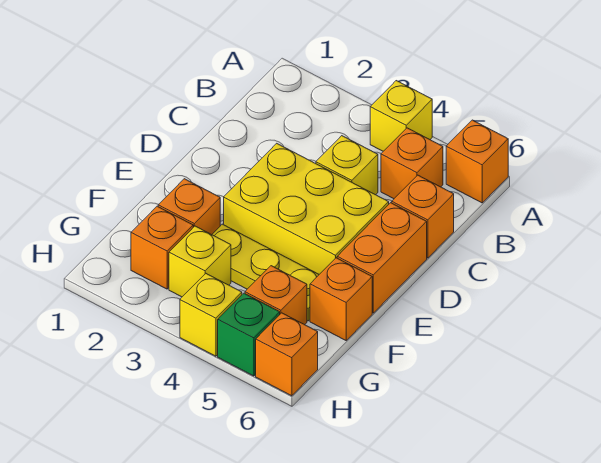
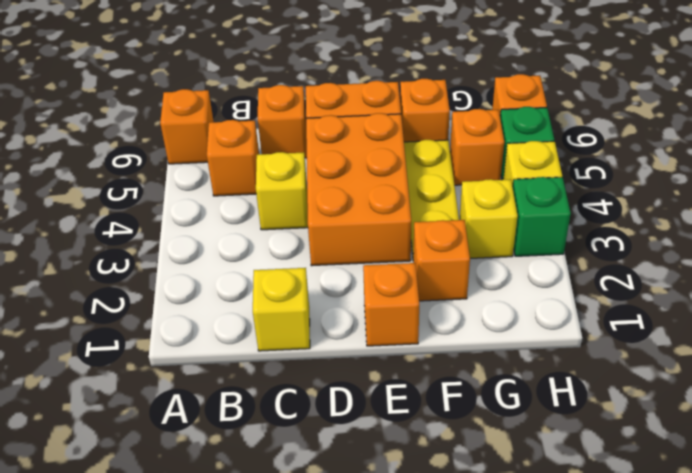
yellow brick A4 level 1 -> yellow brick C1 level 1
yellow brick D3:E5 level 1 -> orange brick D3:E5 level 1
orange brick G2 level 1 -> orange brick E1 level 1
none -> green brick H3 level 1

